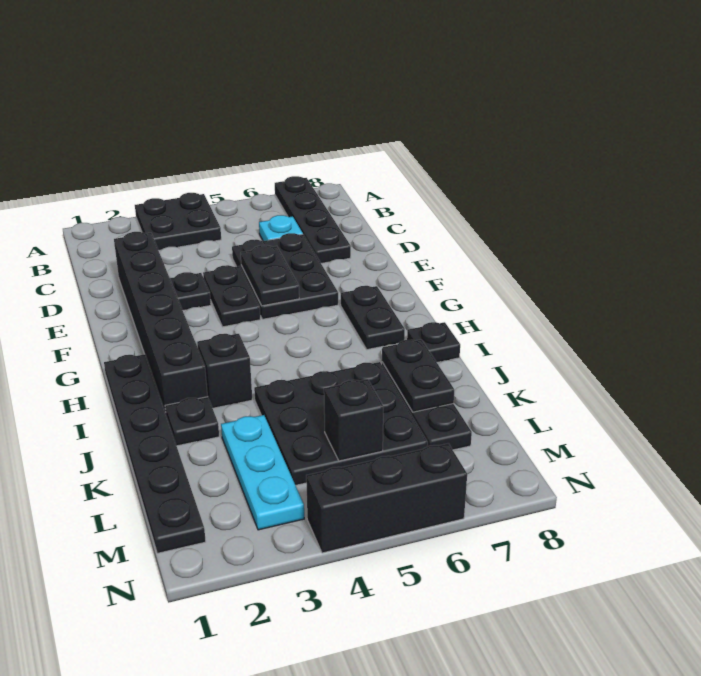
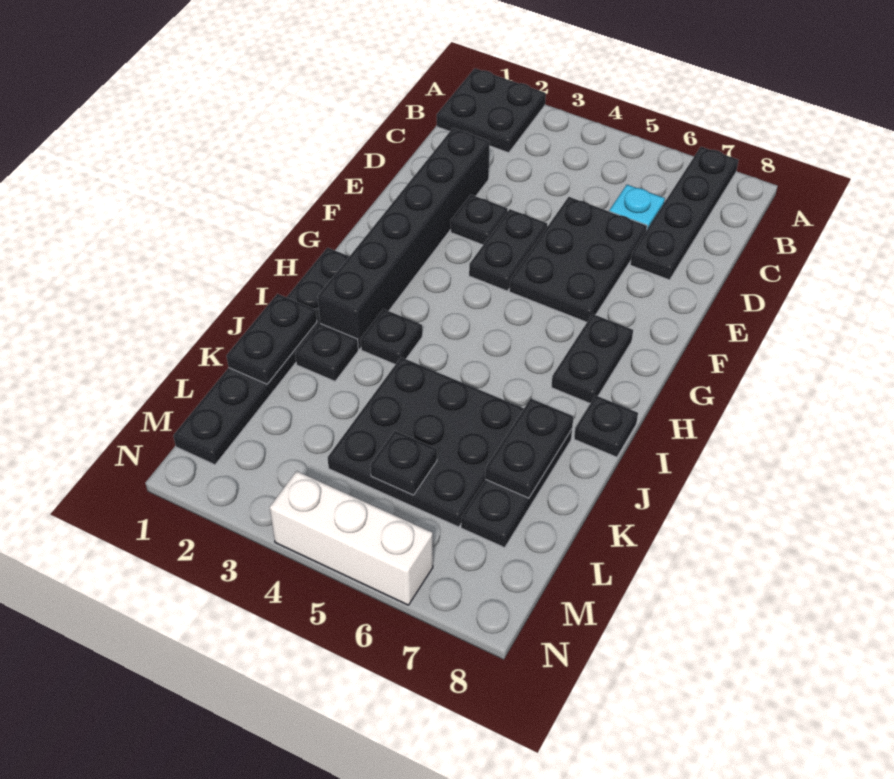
black plate A3:B4 level 1 -> black plate A1:B2 level 1
black plate E5:F5 level 2 -> black plate J1:K1 level 2
black brick I3 level 1 -> black plate I3 level 1
cyan plate K3:M3 level 1 -> none
black brick L5 level 2 -> black plate L5 level 2
black brick N4:N6 level 1 -> white brick N4:N6 level 1

